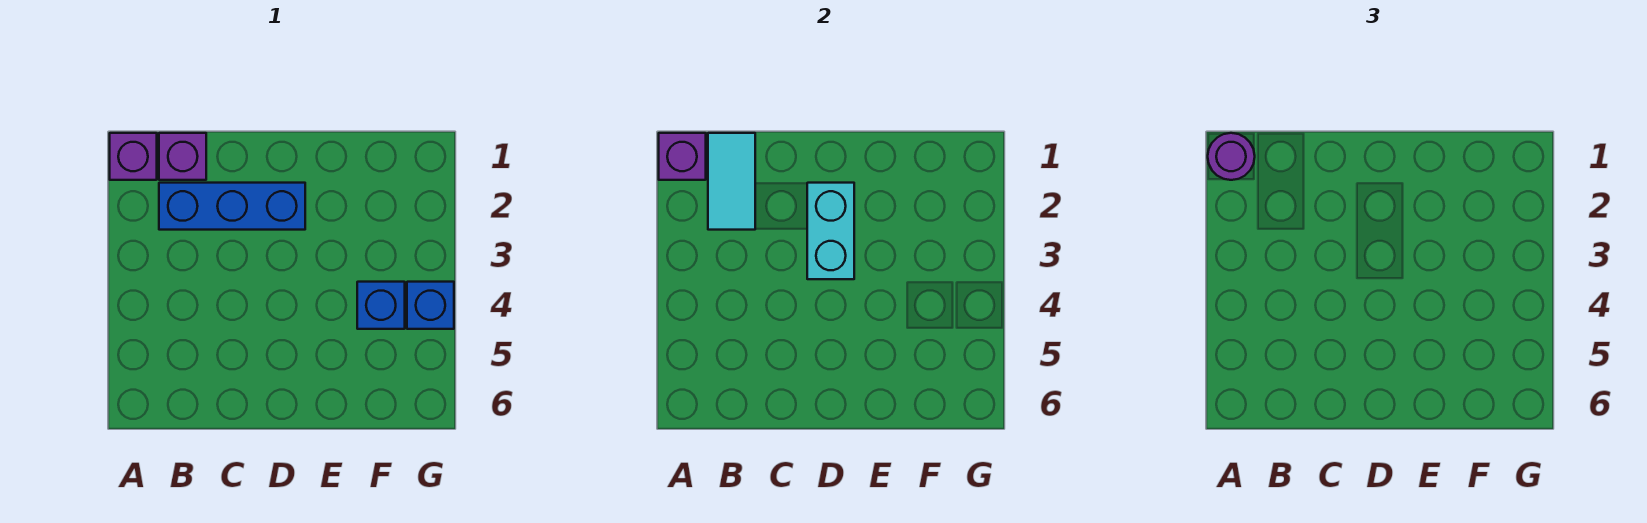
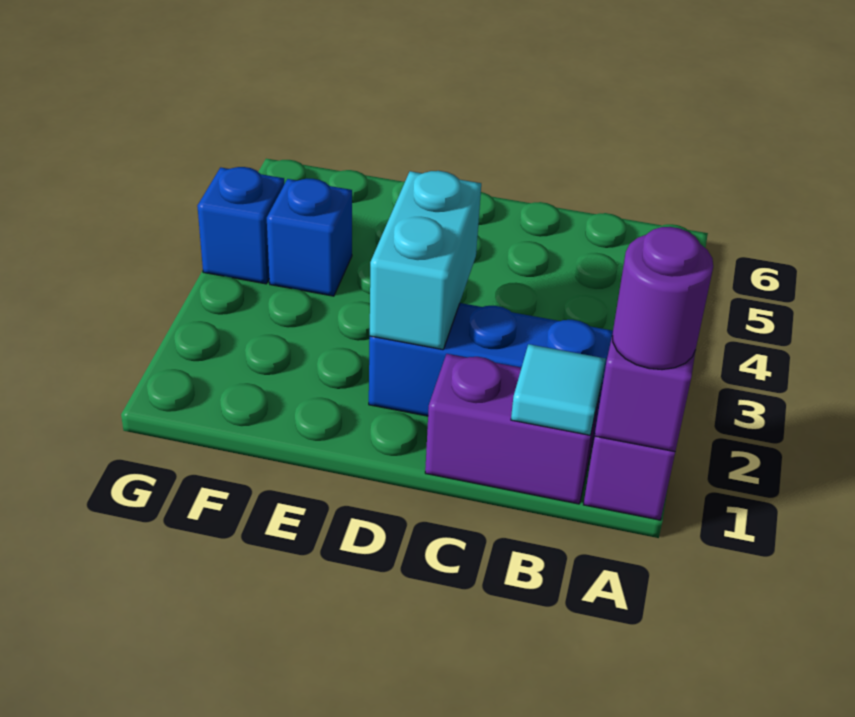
purple brick B1 level 1 -> purple brick B1:C1 level 1
cyan tile B1:B2 level 2 -> cyan tile B1 level 2

